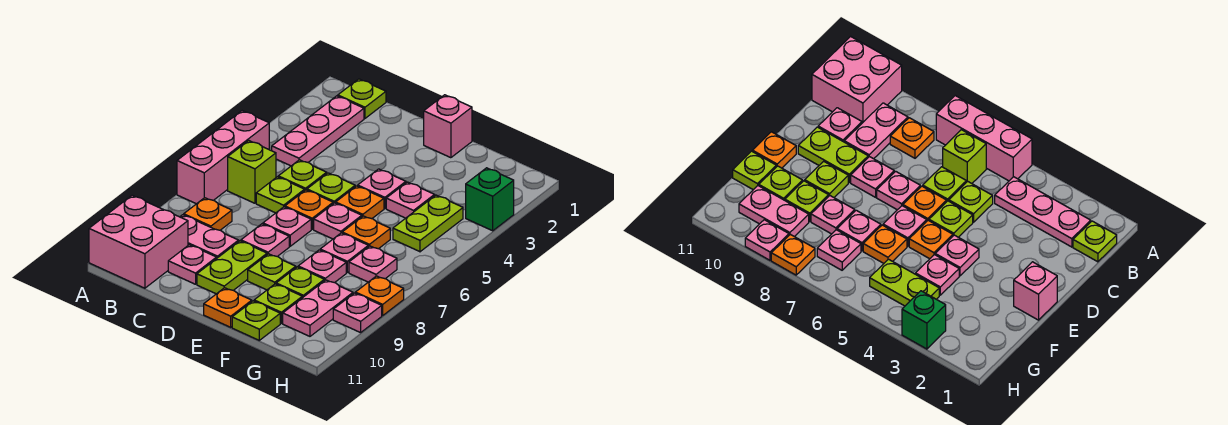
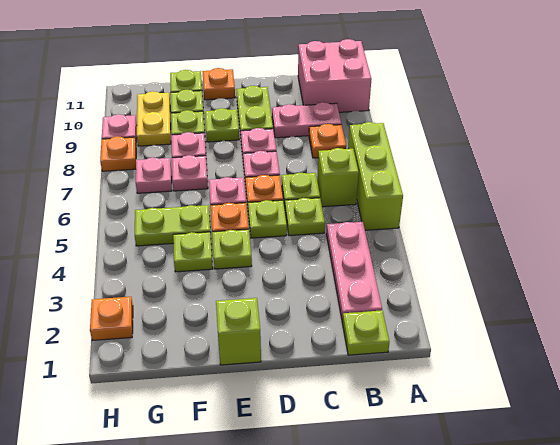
pink brick A5:A7 level 1 -> lime brick A5:A7 level 1
pink plate C10 level 1 -> none
pink brick E1 level 1 -> lime brick E1 level 1
pink plate E4 level 1 -> lime plate E4 level 1
pink plate F4 level 1 -> lime plate F4 level 1
orange plate F6 level 1 -> orange plate H2 level 1
lime plate G4:G5 level 1 -> lime plate F5:G5 level 1
pink plate G9:G10 level 1 -> yellow plate G9:G10 level 1
green brick H3 level 1 -> none

